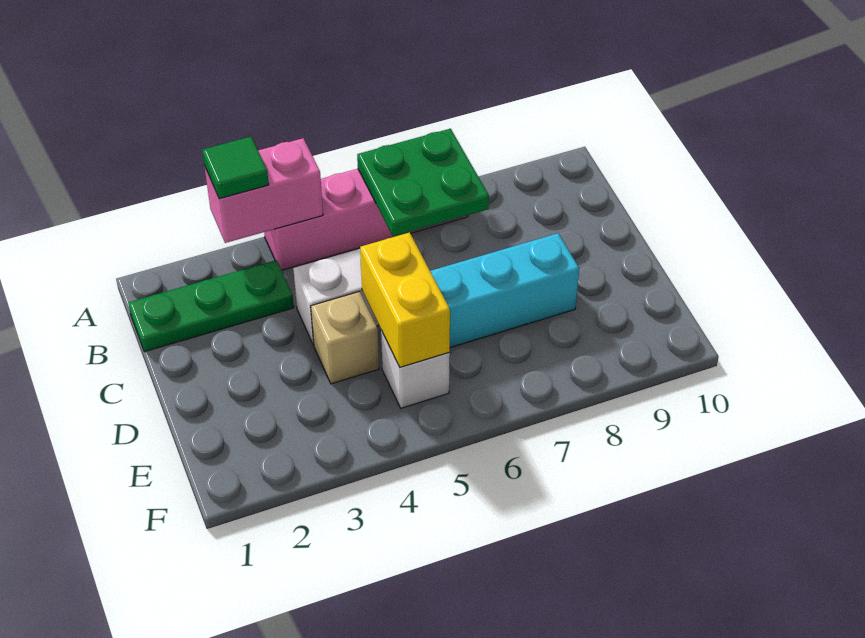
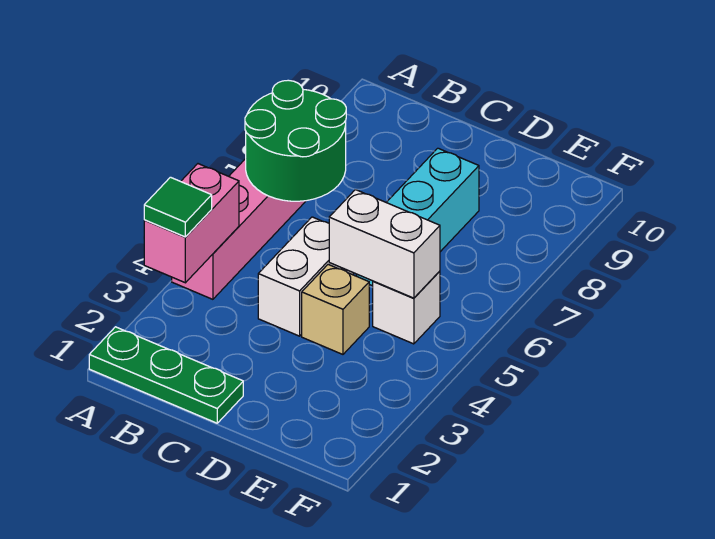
green plate A6:B7 level 2 -> green round brick A6:B7 level 2
green plate B1:B3 level 1 -> green plate A1:C1 level 1
yellow brick D5:E5 level 2 -> white brick D5:E5 level 2

